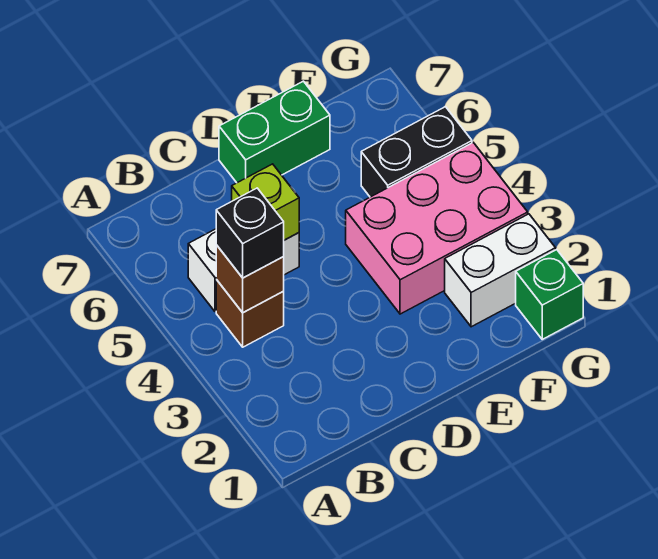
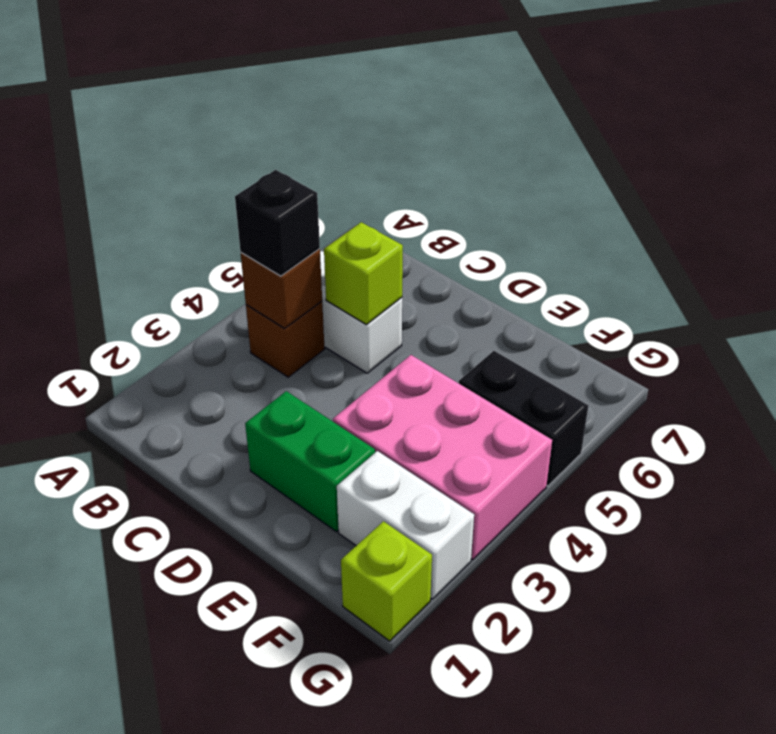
green brick D7:E7 level 1 -> green brick D2:E2 level 1
green brick G1 level 1 -> lime brick G1 level 1

